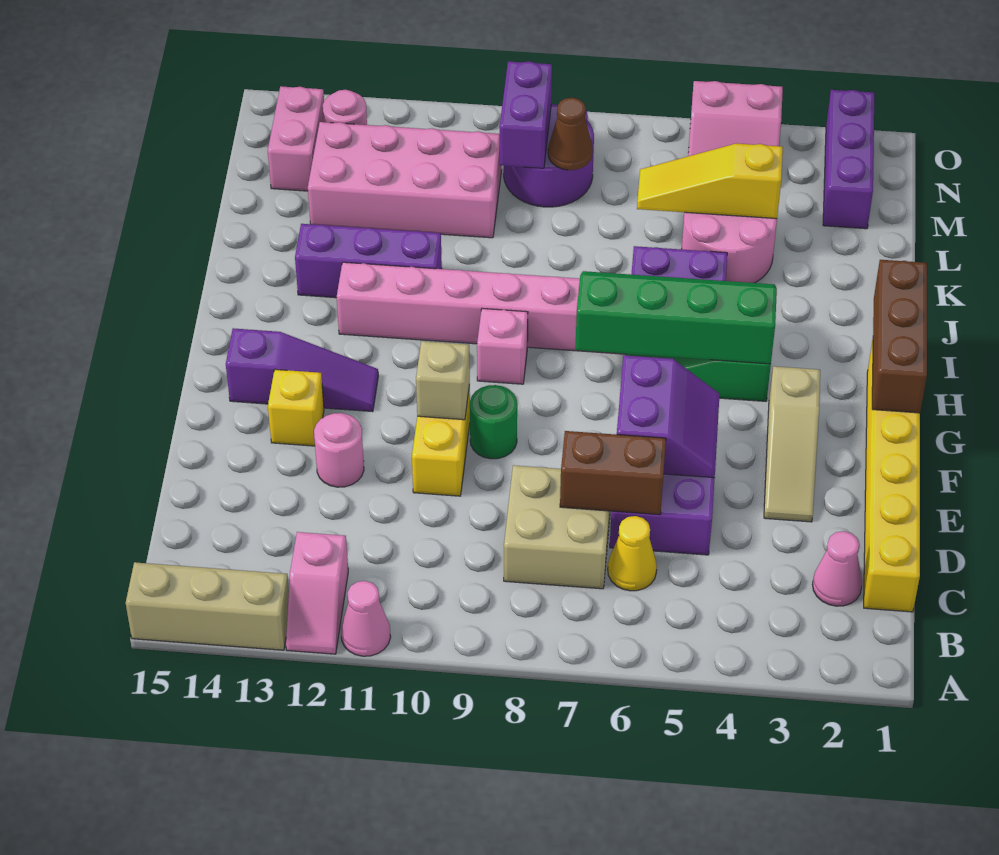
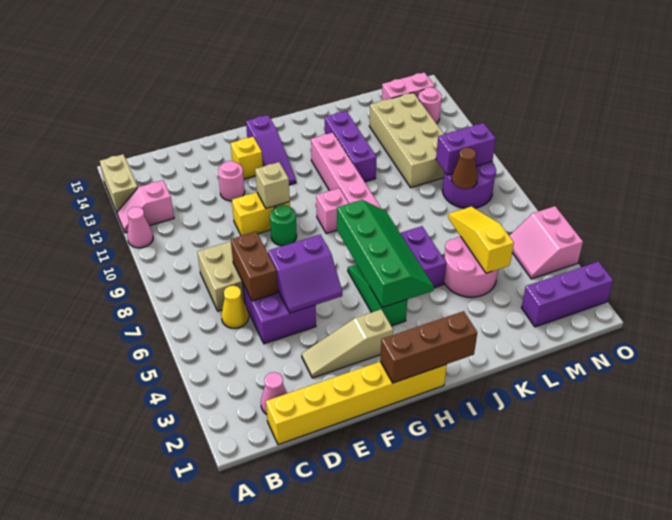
tan brick A13:A15 level 1 -> tan brick A13:A14 level 1
pink brick L10:M13 level 1 -> tan brick L10:M13 level 1

